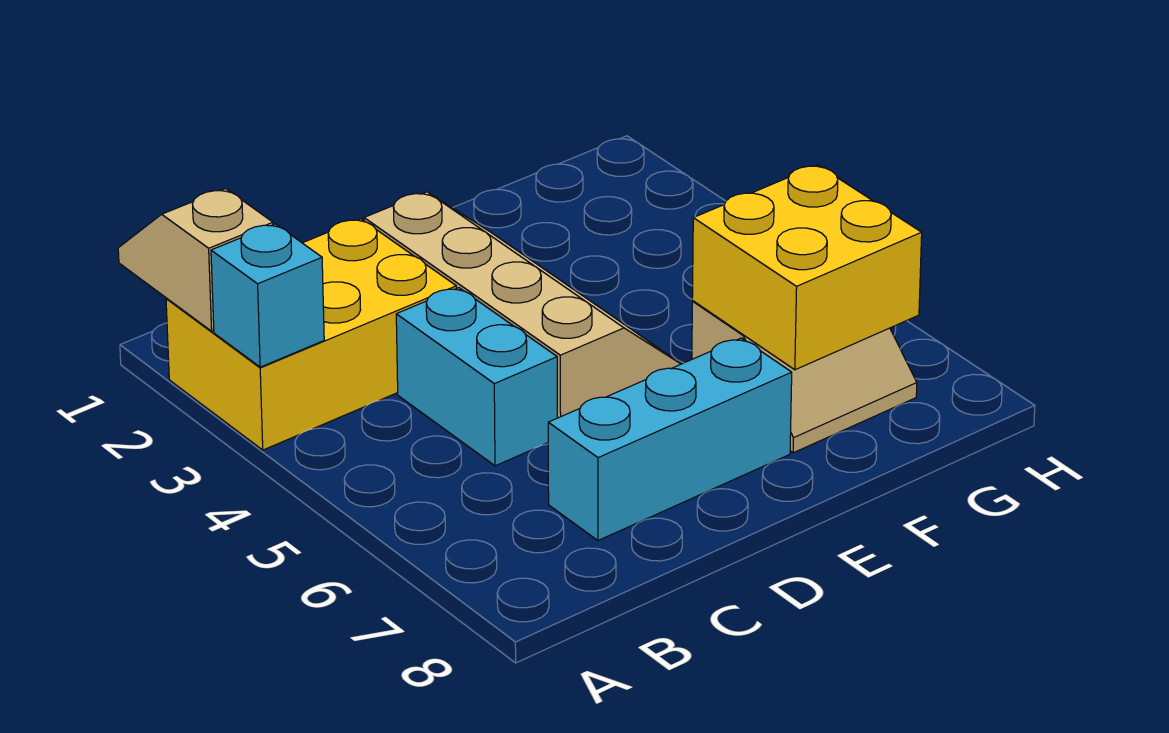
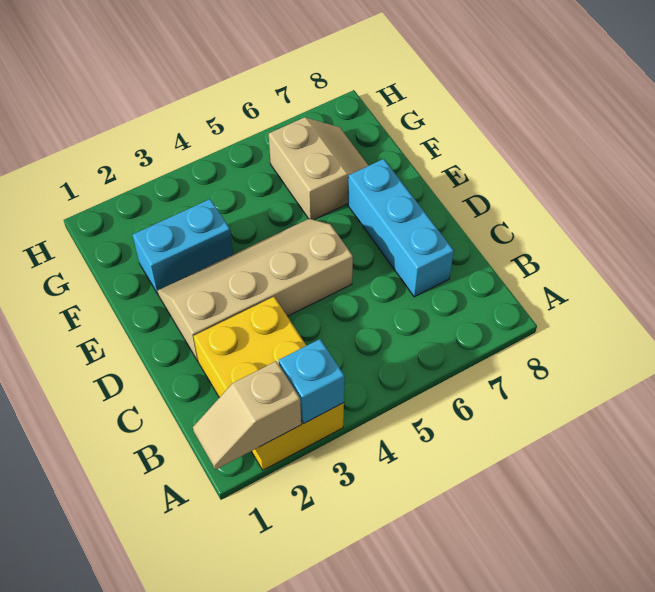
cyan brick C4:C5 level 1 -> cyan brick F2:F3 level 1
yellow brick F6:G7 level 2 -> none

